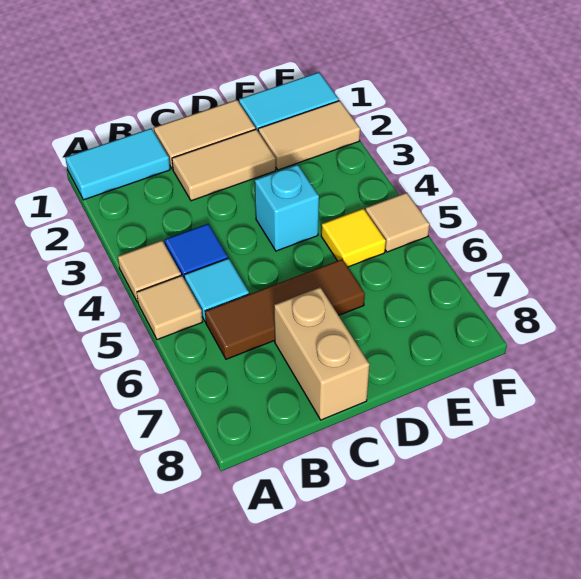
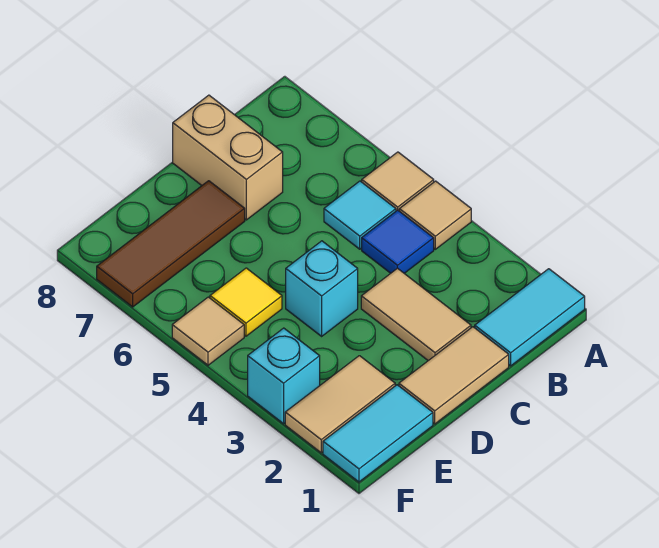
brown tile B6:D6 level 1 -> brown tile D7:F7 level 1
tan tile C2:D2 level 1 -> tan tile C2:C3 level 1
none -> cyan brick F3 level 1

